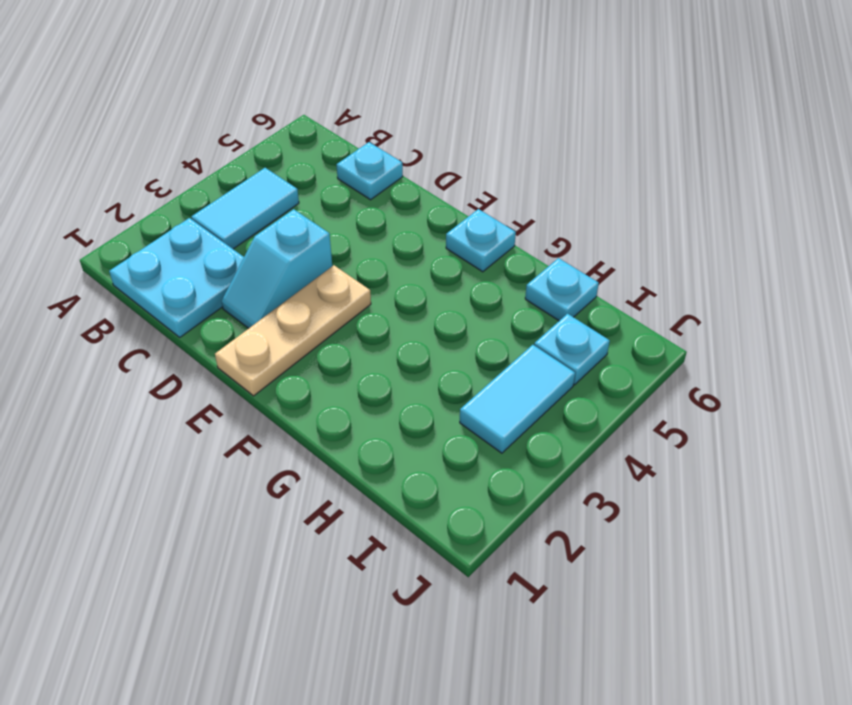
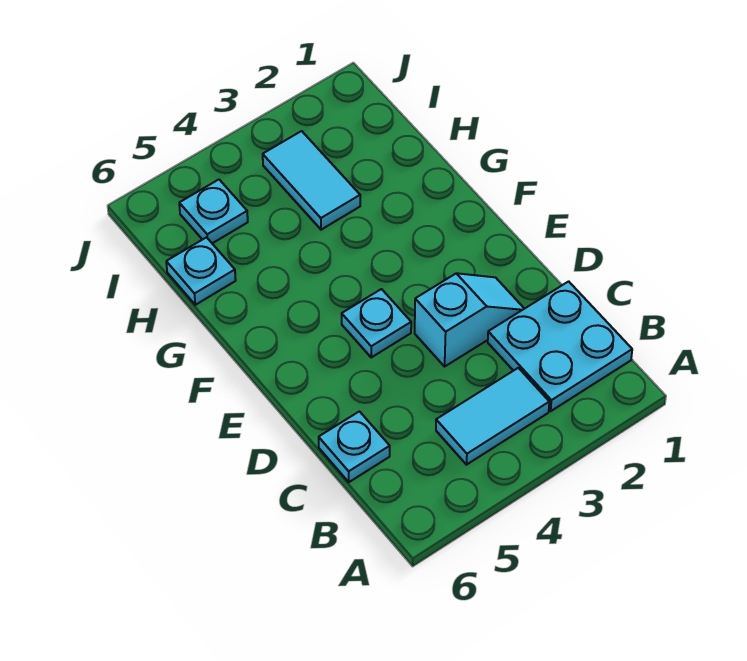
tan plate E1:E3 level 1 -> none
cyan plate F6 level 1 -> cyan plate E4 level 1
cyan tile I3:I4 level 1 -> cyan tile H3:I3 level 1

